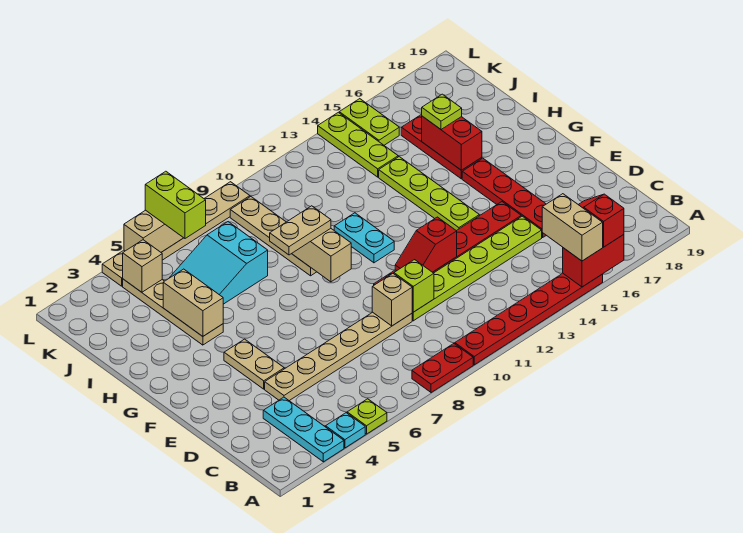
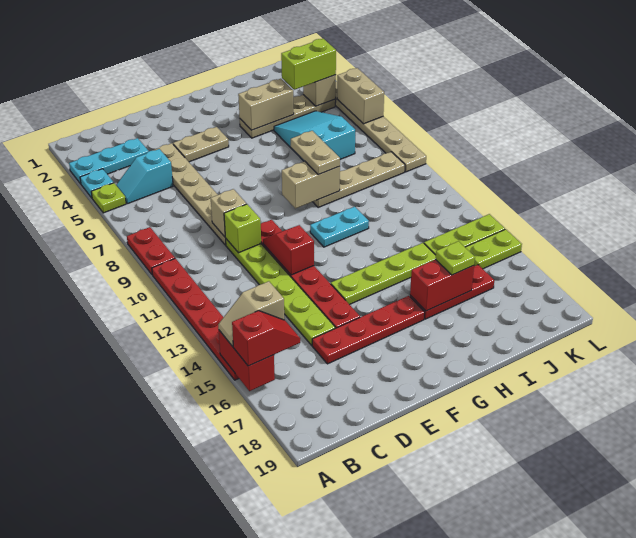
tan brick A15:B15 level 3 -> tan slope A15:B15 level 3 top B
none -> cyan slope B5:C5 level 1 top C
lime brick K6:L6 level 3 -> lime brick J4:K4 level 3

